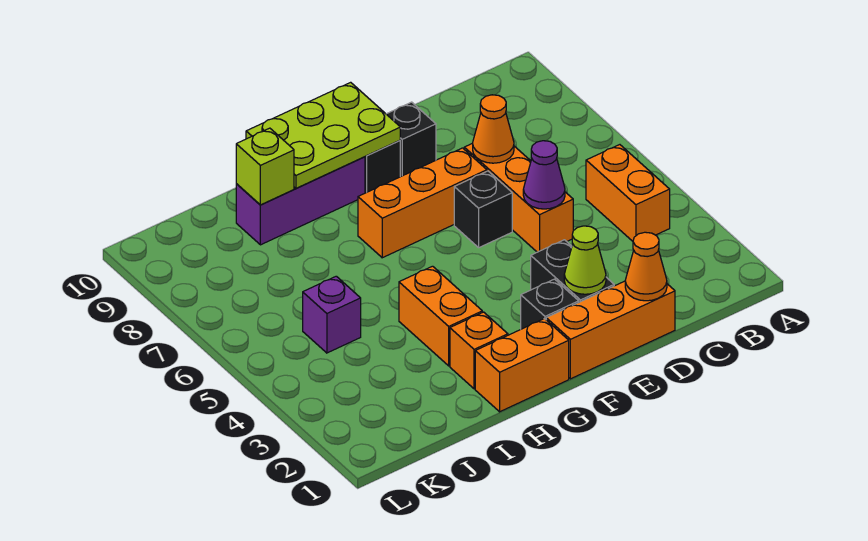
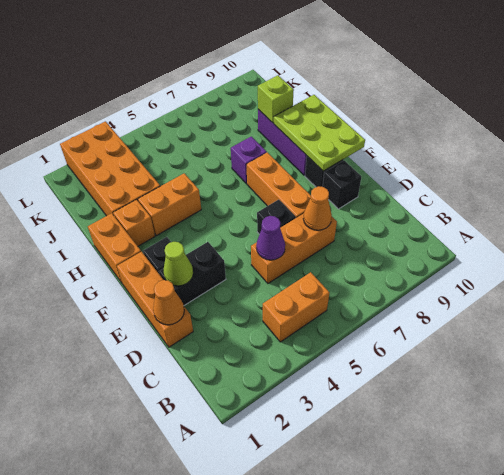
none -> orange brick I2:L3 level 1
purple brick J5 level 1 -> purple brick H7 level 1

